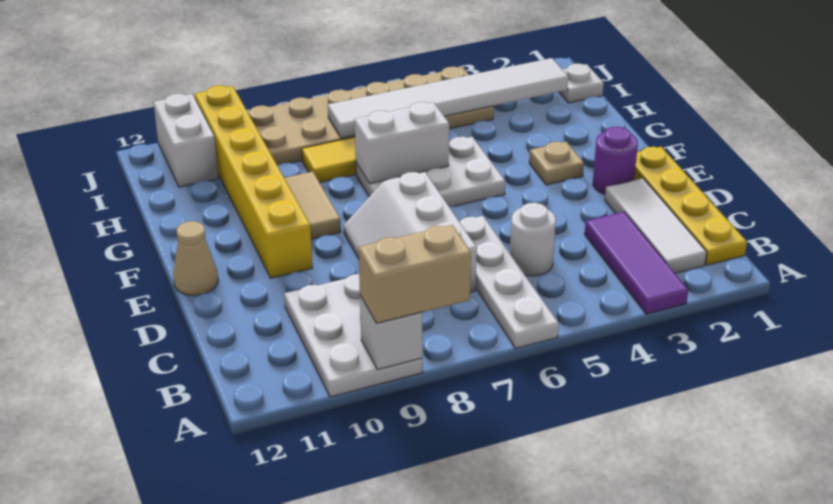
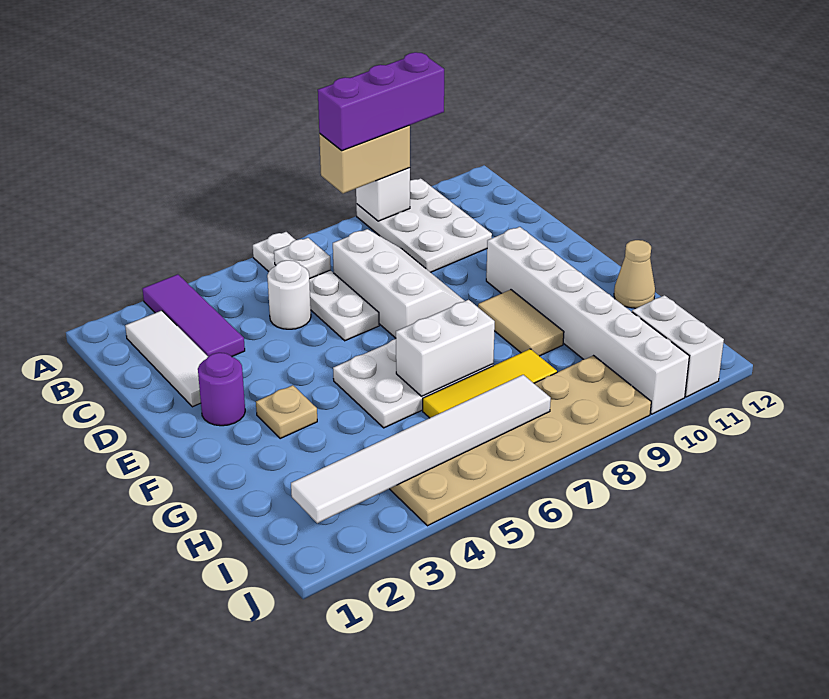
none -> purple brick A8:A10 level 4
yellow plate B1:E1 level 1 -> none
yellow brick E10:J10 level 1 -> white brick E10:J10 level 1
tan cone E12 level 1 -> tan cone G12 level 1
white plate I1 level 1 -> white plate B6 level 2

